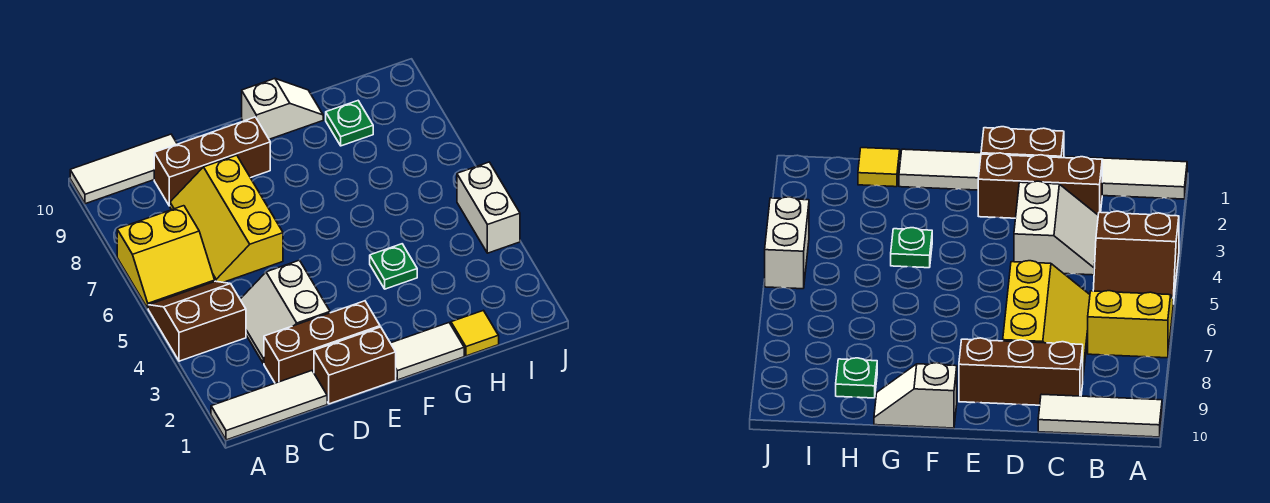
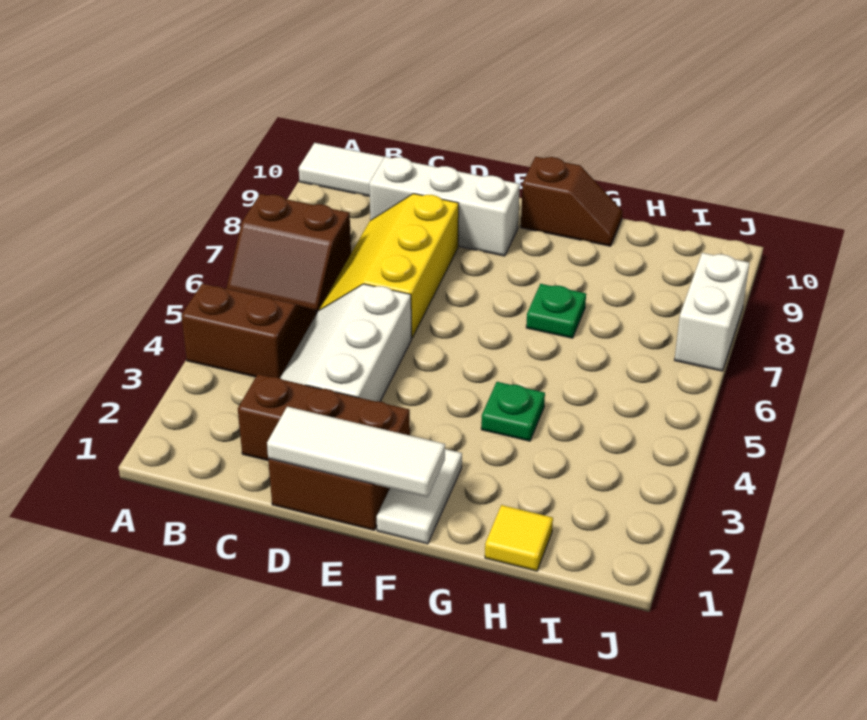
white tile A1:C1 level 1 -> white tile D1:F1 level 2
yellow slope A6:B7 level 1 top 7 -> brown slope A6:B7 level 1 top 7
white slope C3:D4 level 1 top D -> white slope C3:D5 level 1 top D
brown brick C9:E9 level 1 -> white brick C9:E9 level 1
white tile F1:G1 level 1 -> white tile F1:F2 level 1
white slope F10:G10 level 1 top F -> brown slope F10:G10 level 1 top F
green plate H9 level 1 -> green plate G7 level 1
white brick J4:J5 level 1 -> white brick J7:J8 level 1

